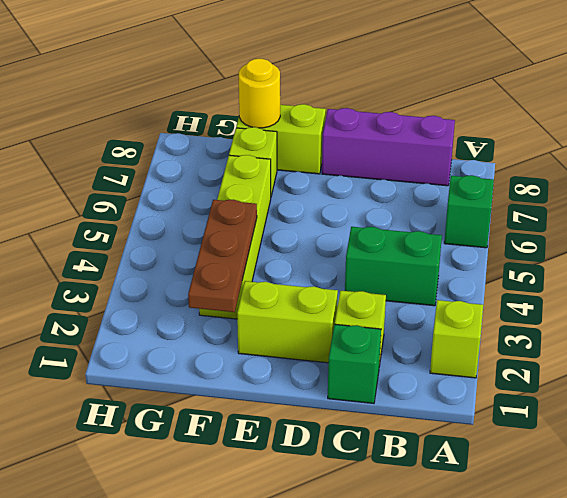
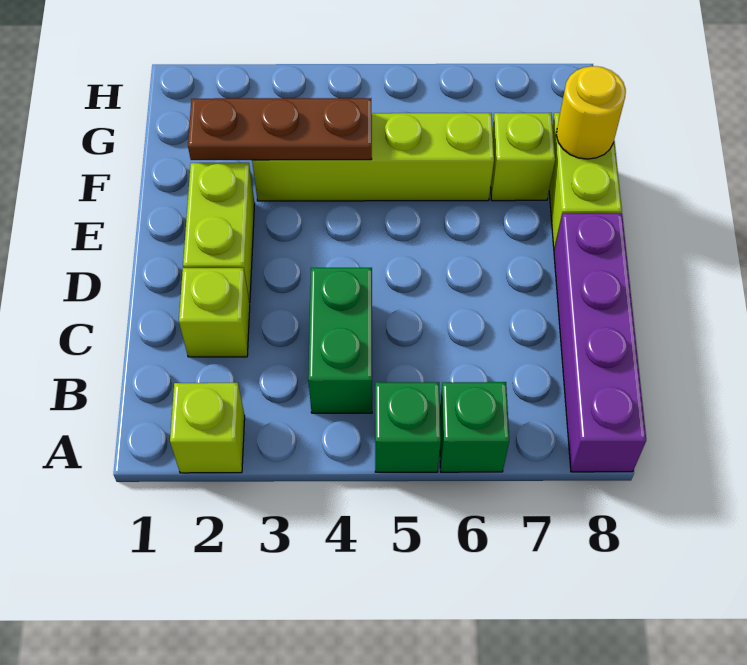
purple brick B8:D8 level 1 -> purple brick A8:D8 level 1
green brick C1 level 1 -> green brick A5 level 1

